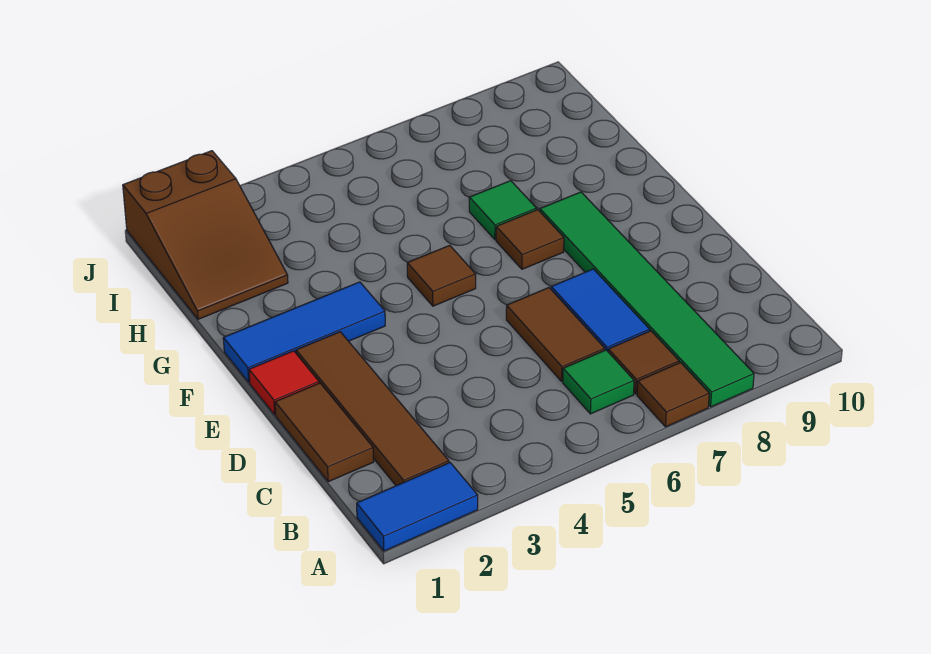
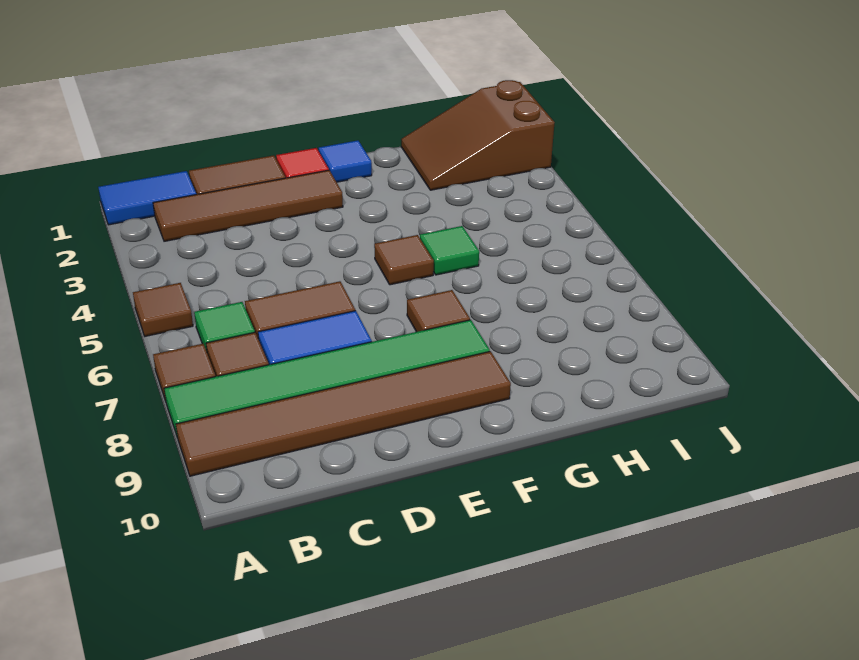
blue tile A1:A2 level 1 -> blue tile A1:B1 level 1
none -> brown tile A5 level 1
none -> brown tile A9:F9 level 1
blue tile F1:F3 level 1 -> blue tile F1 level 1
green tile G7 level 1 -> green tile G5 level 1

